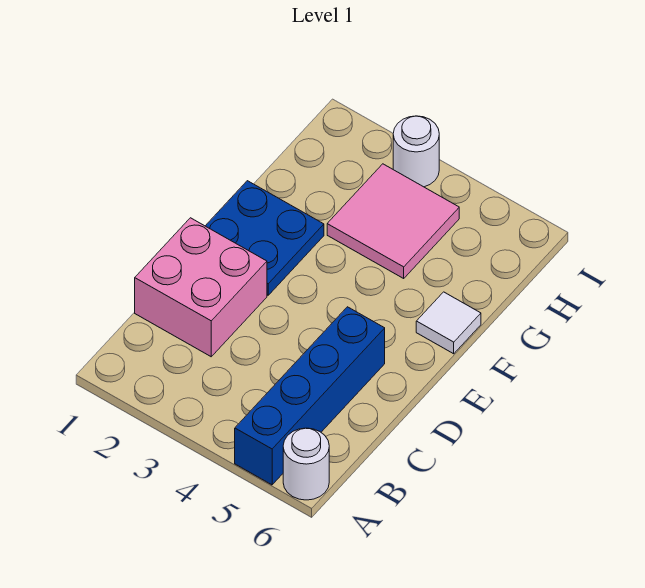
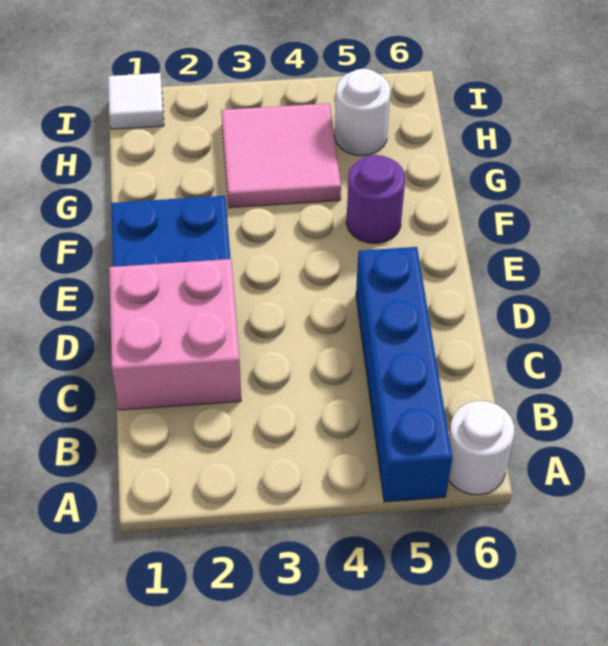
none -> purple round brick F5 level 1
white tile F6 level 1 -> white tile I1 level 1
white round brick I3 level 1 -> white round brick H5 level 1

